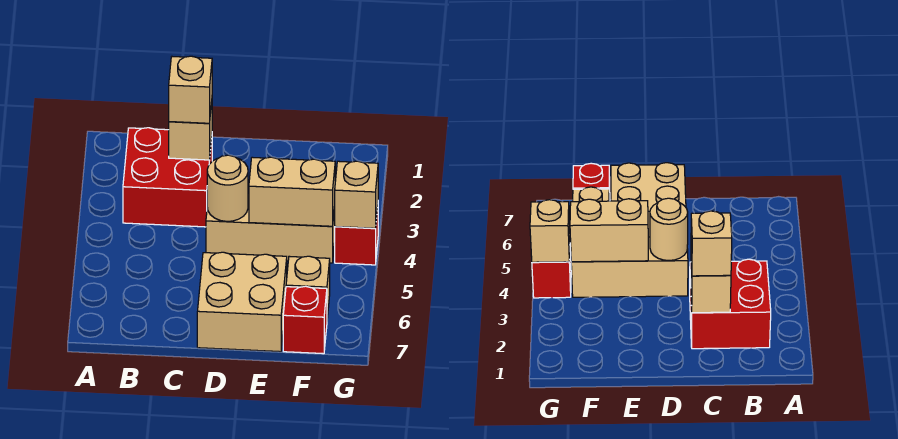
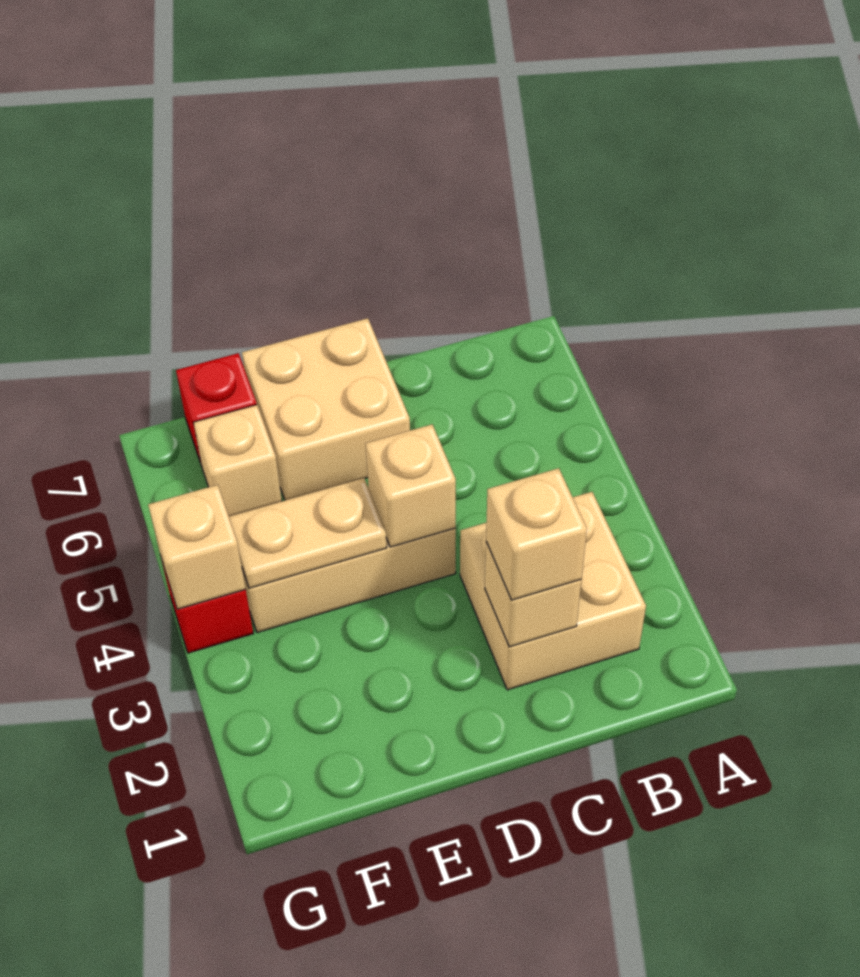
red brick B2:C3 level 1 -> tan brick B2:C3 level 1
tan round brick D4 level 2 -> tan brick D4 level 2
tan brick E4:F4 level 2 -> tan plate E4:F4 level 2

